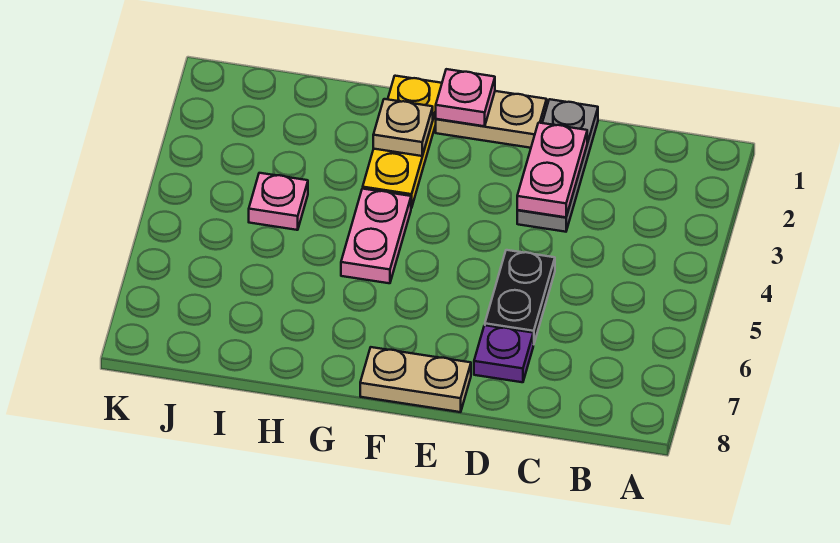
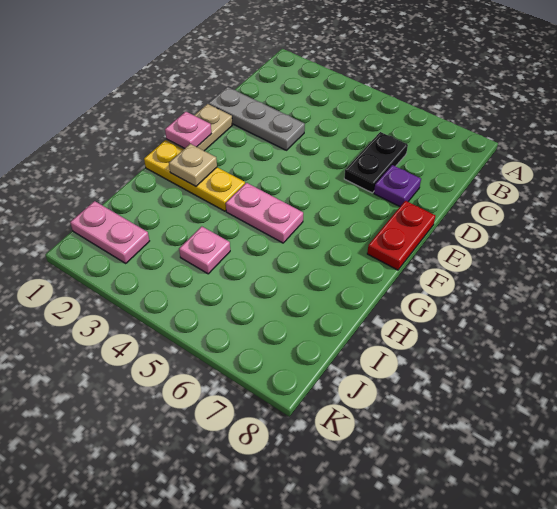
pink plate D2:D3 level 2 -> pink plate J1:J2 level 1
black plate D5:D6 level 1 -> black plate C6:D6 level 1
tan plate E8:F8 level 1 -> red plate E8:F8 level 1

